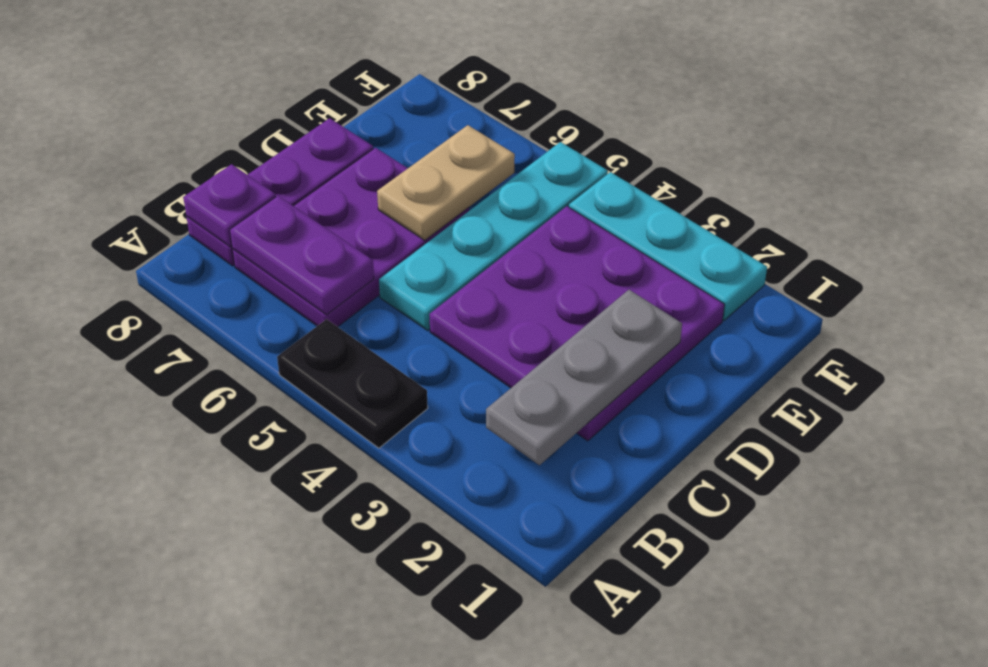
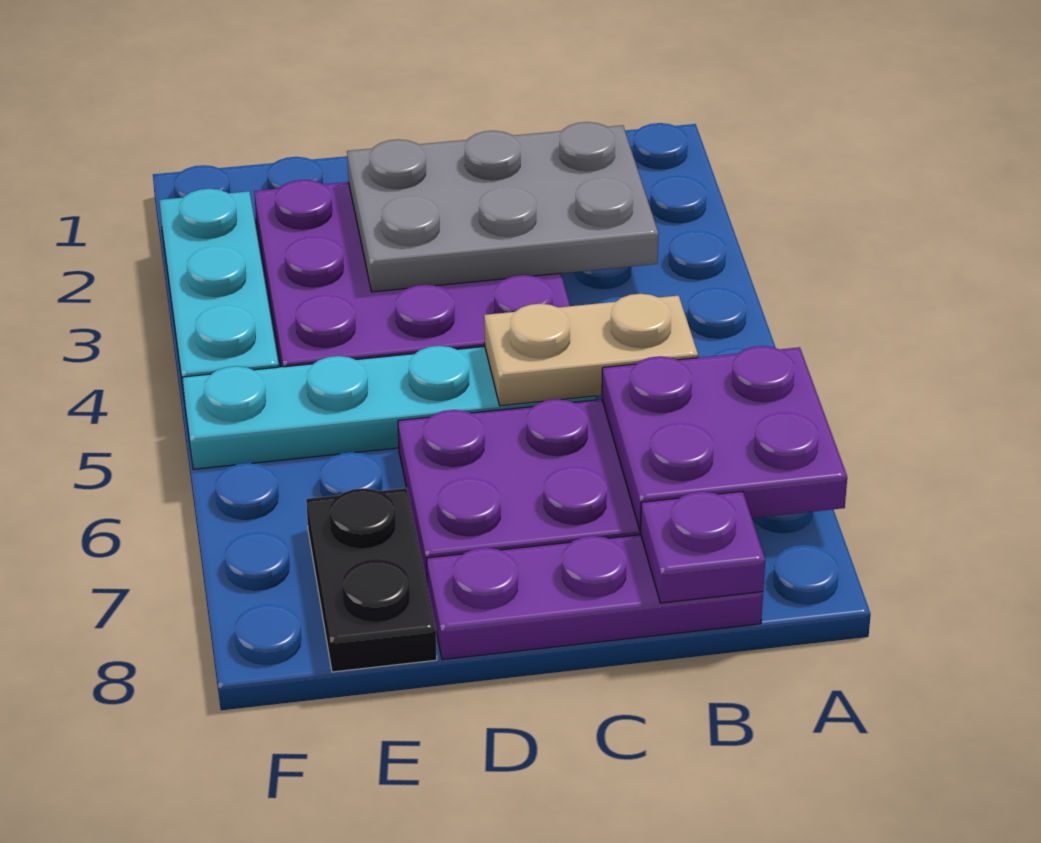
black plate A4:A5 level 1 -> black plate E7:E8 level 1
grey plate B2:D2 level 2 -> grey plate B2:D3 level 2
purple plate B6:B7 level 2 -> purple plate A6:B7 level 2
tan plate D6:E6 level 2 -> tan plate B5:C5 level 2

